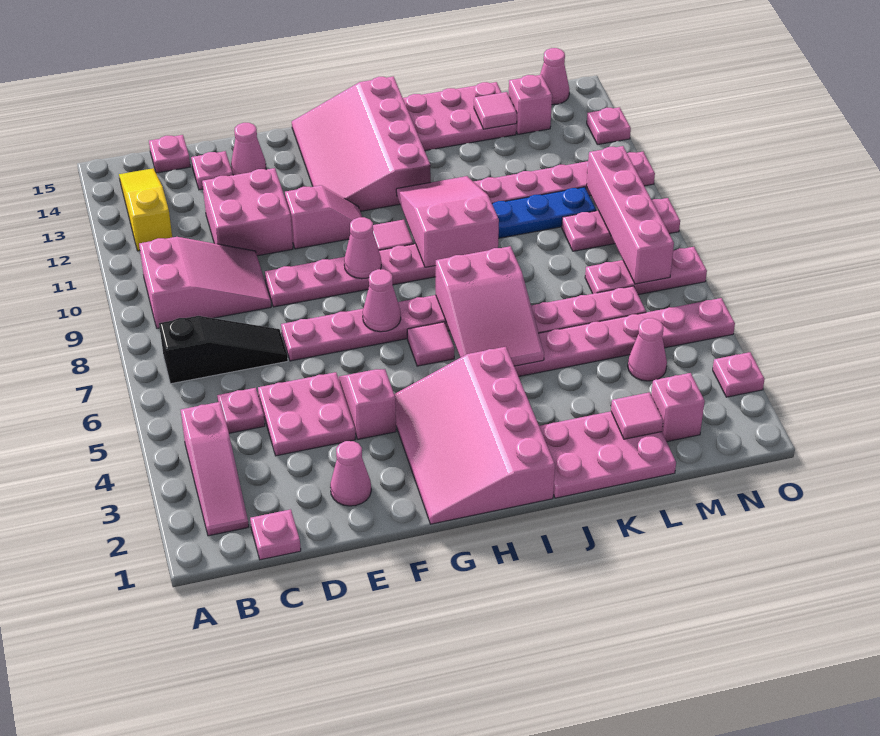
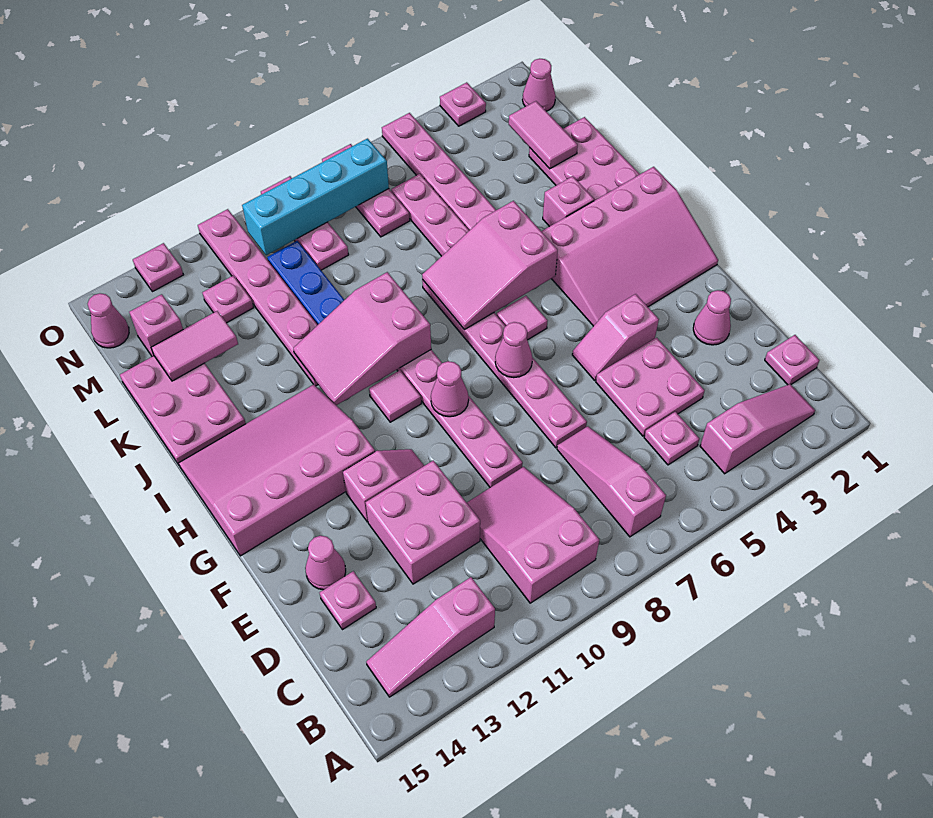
black slope B7:D7 level 1 top B -> pink slope B7:D7 level 1 top B
yellow slope B12:B14 level 1 top 12 -> pink slope B12:B14 level 1 top 12
pink plate C15 level 1 -> pink plate M12 level 1
pink slope F11:G11 level 1 top F -> pink slope F11:F12 level 1 top 12
pink slope G12:I15 level 1 top I -> pink slope G12:I15 level 1 top G
pink slope I5:J7 level 2 top 7 -> pink slope I5:J7 level 2 top 5
pink tile L2 level 2 -> pink tile L2:M2 level 2
pink tile L14 level 2 -> pink tile L13:L14 level 2
pink brick M2 level 1 -> pink brick J3 level 1
pink cone M4 level 1 -> pink cone N1 level 1
pink brick N7:N10 level 2 -> cyan brick N7:N10 level 2

